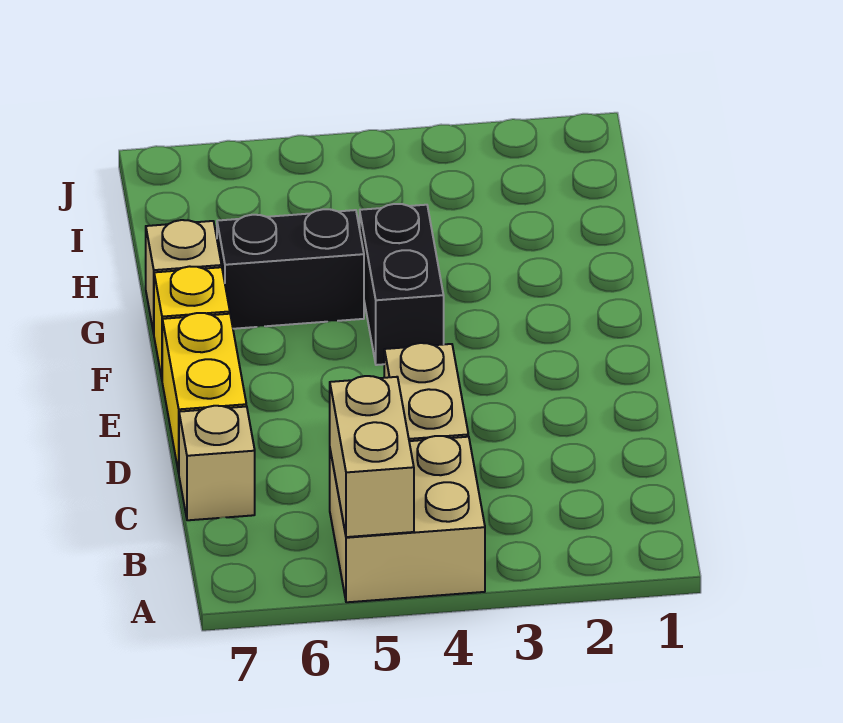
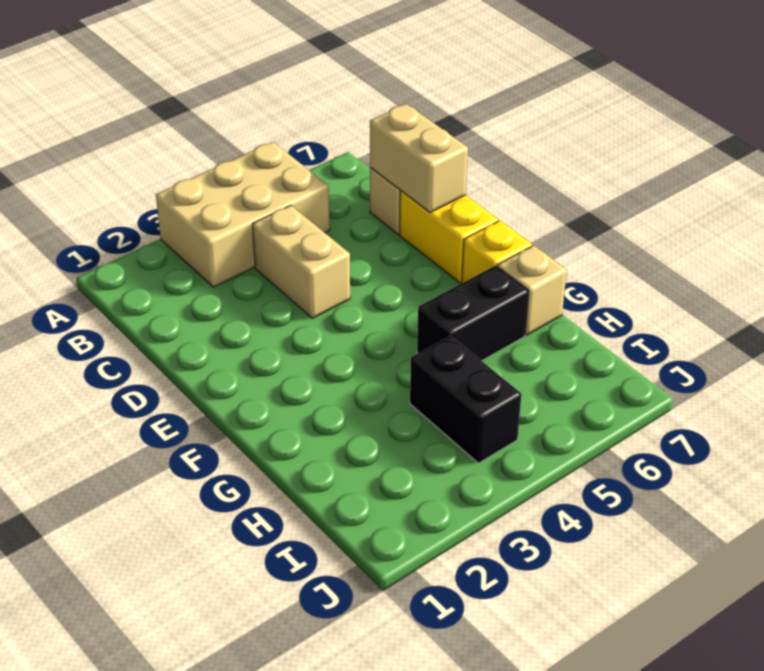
tan brick A4:B5 level 1 -> tan brick A3:B5 level 1
tan brick A5:B5 level 2 -> tan brick C7:D7 level 2
black brick F4:G4 level 1 -> black brick H4:I4 level 1

